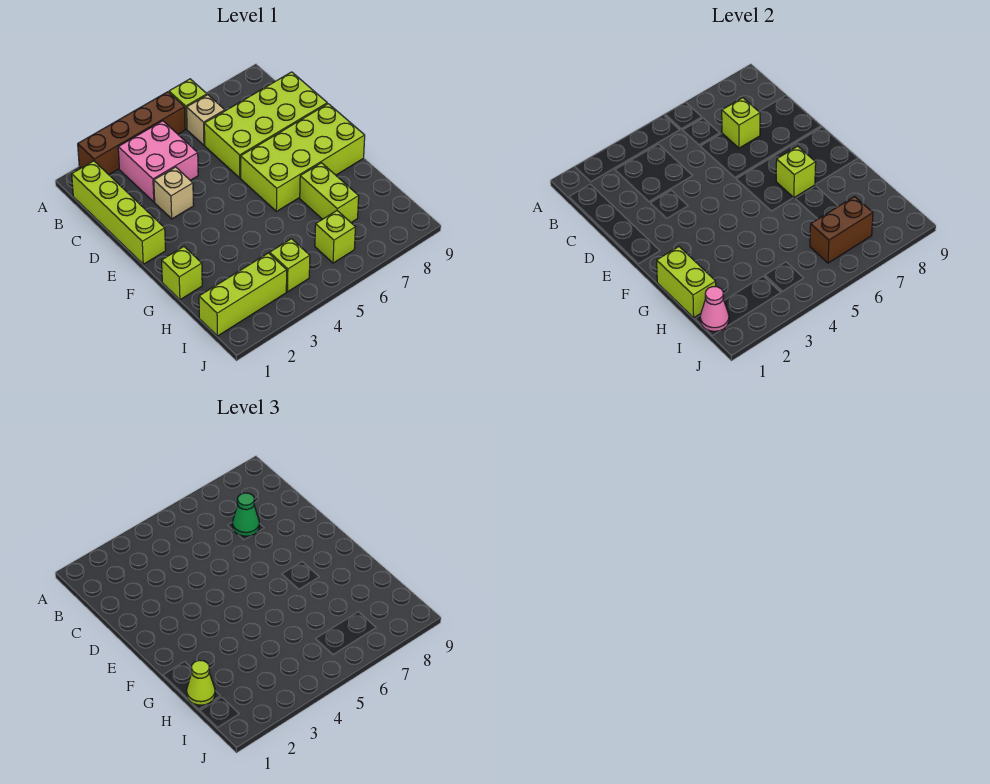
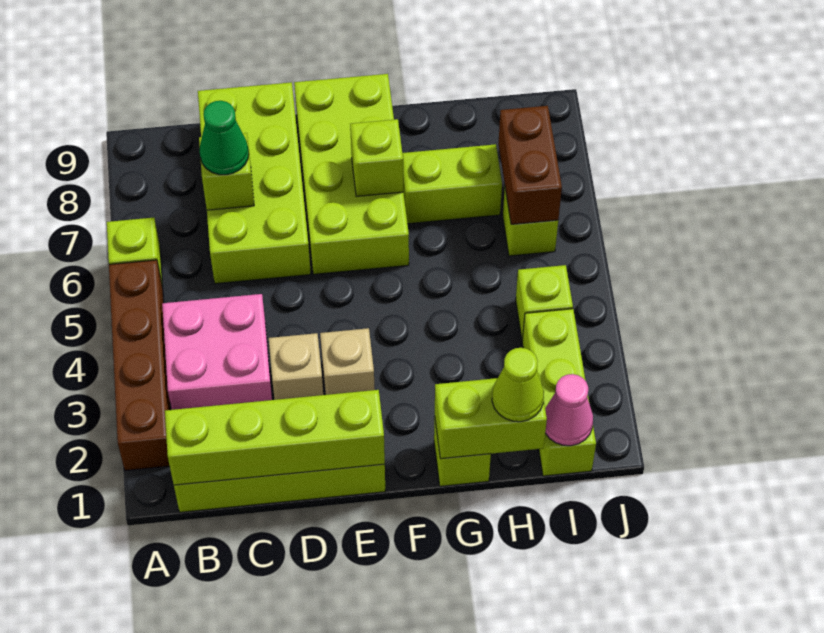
none -> lime brick B1:E1 level 2
tan brick B6 level 1 -> tan brick E3 level 1

